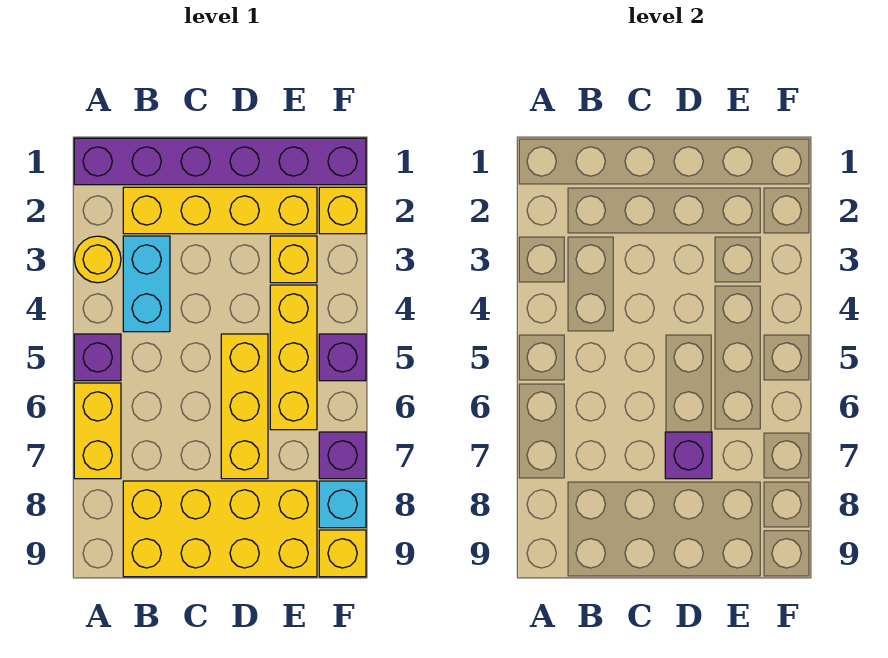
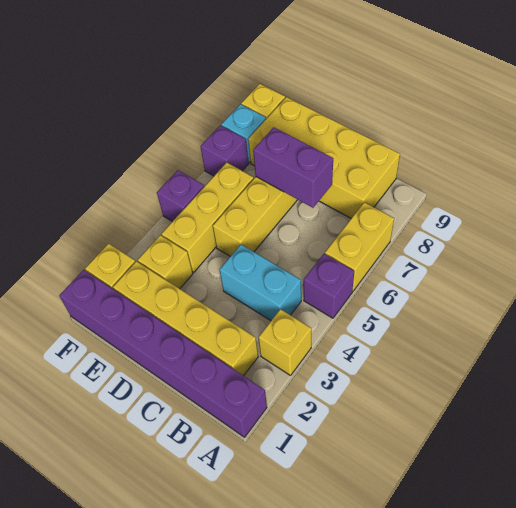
yellow round brick A3 level 1 -> yellow brick A3 level 1
cyan brick B3:B4 level 1 -> cyan brick B4:C4 level 1
purple brick D7 level 2 -> purple brick C7:D7 level 2

